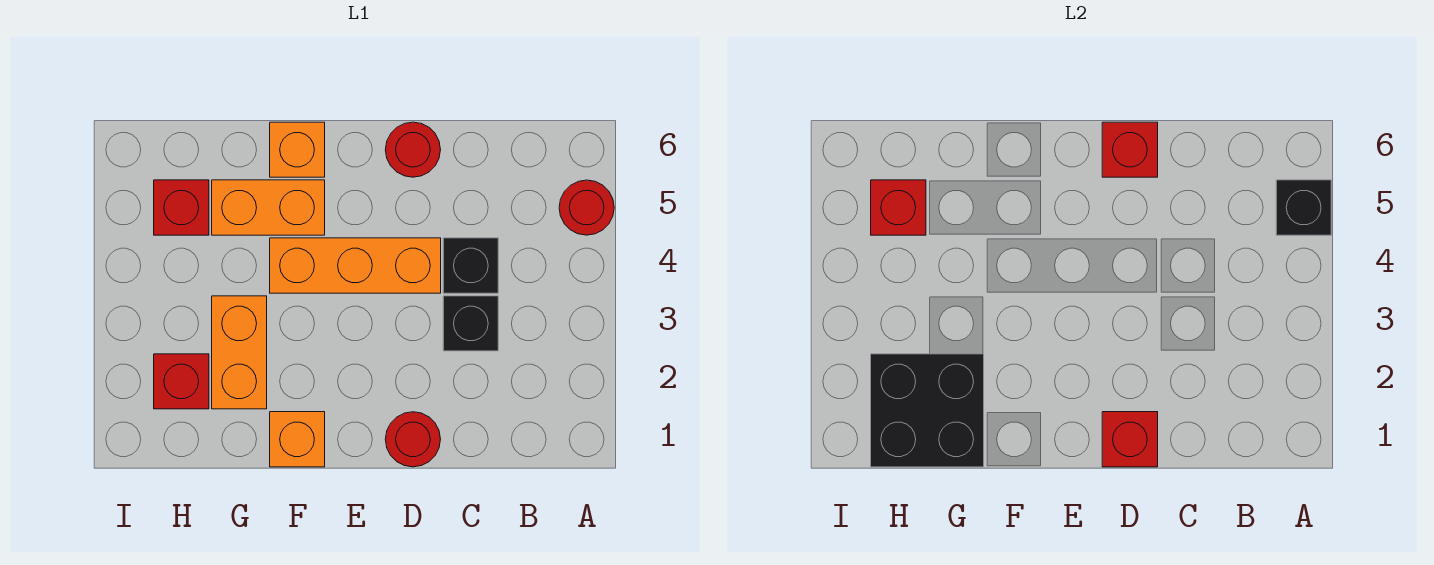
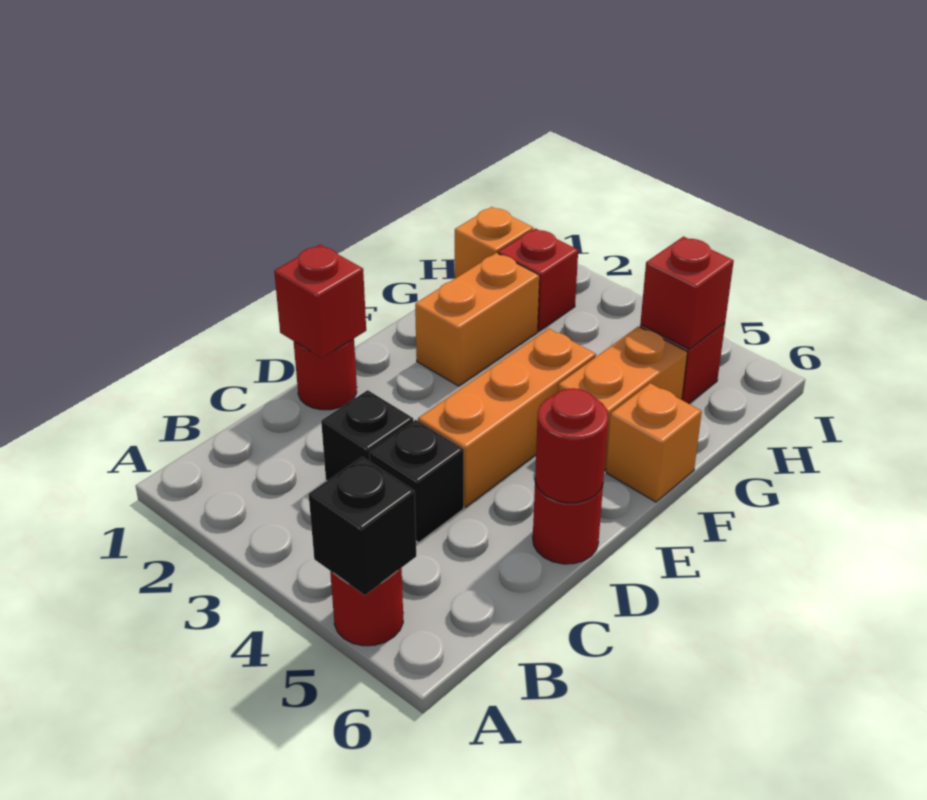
red brick D6 level 2 -> red round brick D6 level 2
orange brick F1 level 1 -> orange brick H1 level 1
black brick G1:H2 level 2 -> none
orange brick G2:G3 level 1 -> orange brick F2:G2 level 1

